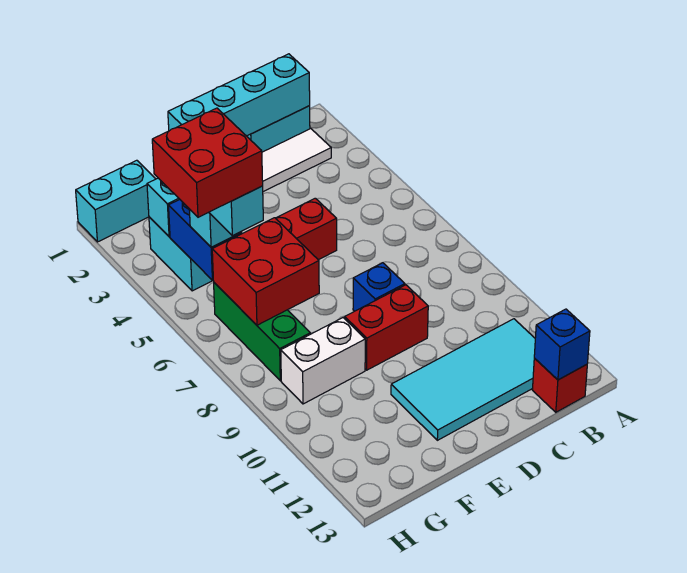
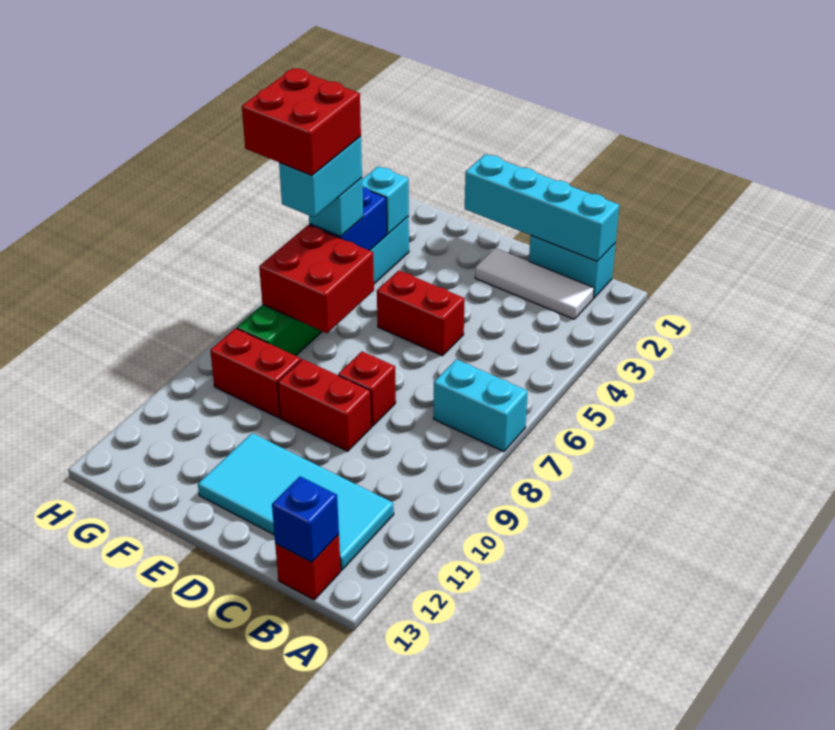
blue brick D8 level 1 -> red brick D8 level 1
white brick F9:G9 level 1 -> red brick F9:G9 level 1
cyan brick G1:H1 level 1 -> cyan brick A7:B7 level 1

